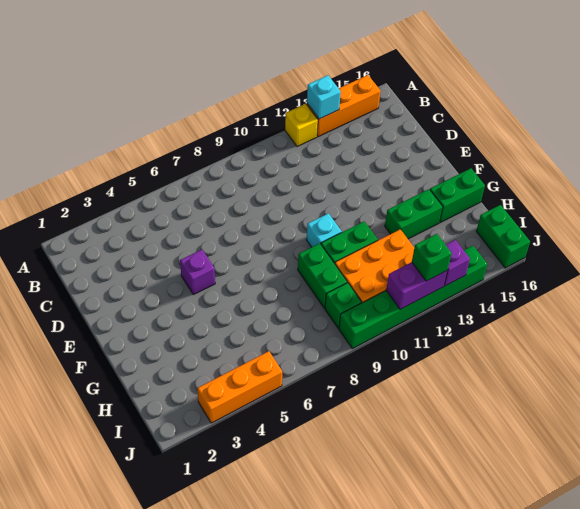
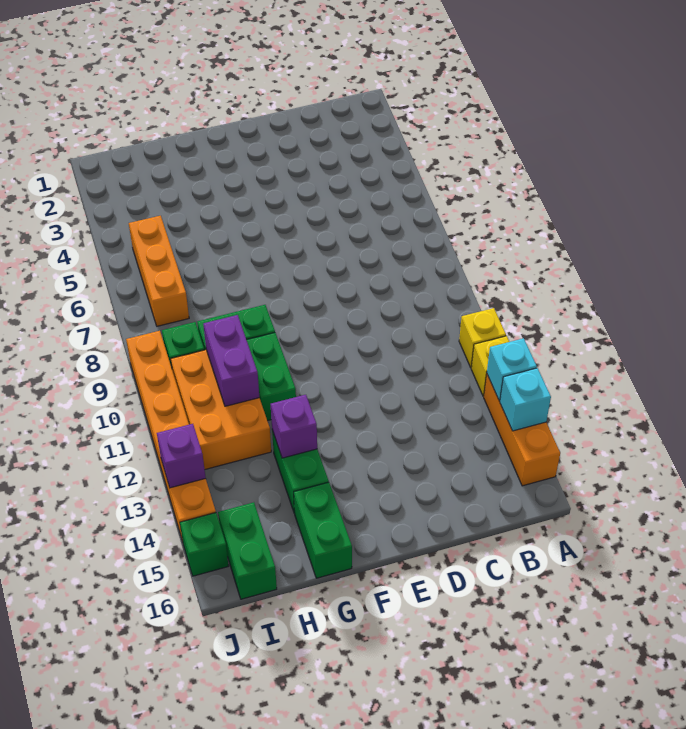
none -> yellow brick A11 level 1
purple brick E5 level 1 -> purple brick G13 level 2
cyan brick F10 level 1 -> cyan brick A14 level 2
green brick I16:J16 level 1 -> green brick I15:I16 level 1
orange brick J3:J5 level 1 -> orange brick I5:I7 level 1
green brick J9:J14 level 1 -> orange brick J9:J14 level 1
purple brick J11:J12 level 2 -> purple brick H10:H11 level 2
green brick J12 level 3 -> green brick J15 level 1

